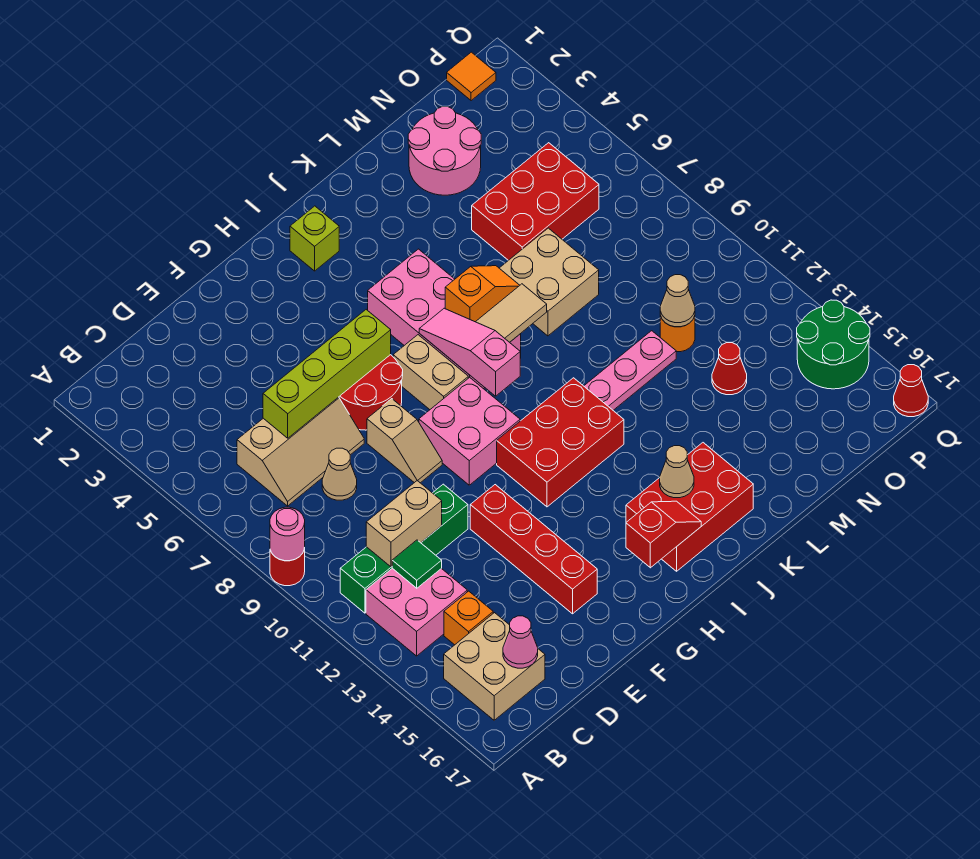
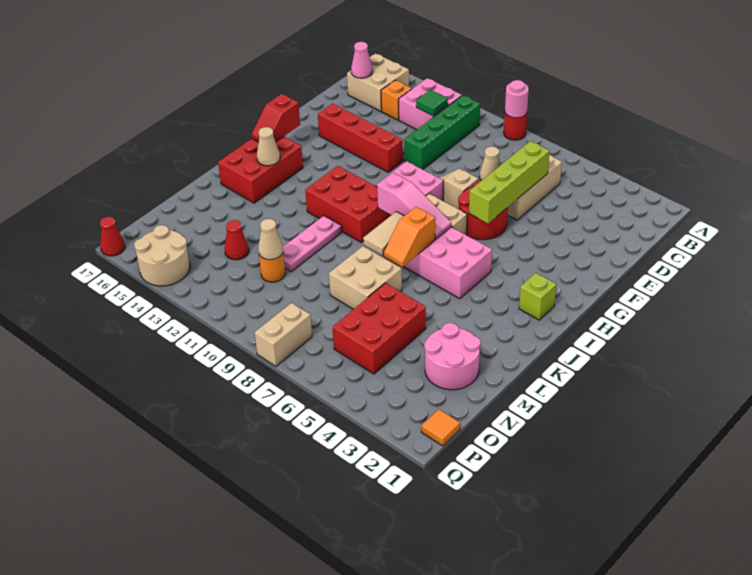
tan brick C11:D11 level 2 -> tan brick P8:Q8 level 1
red brick H11:J12 level 1 -> red brick I10:J12 level 1
green round brick P14:Q15 level 1 -> tan round brick P14:Q15 level 1

